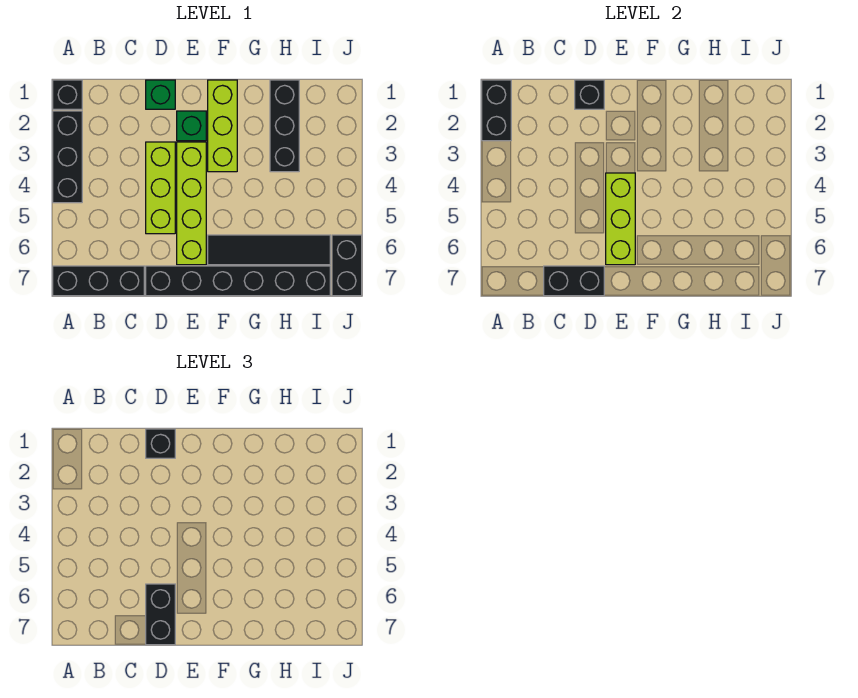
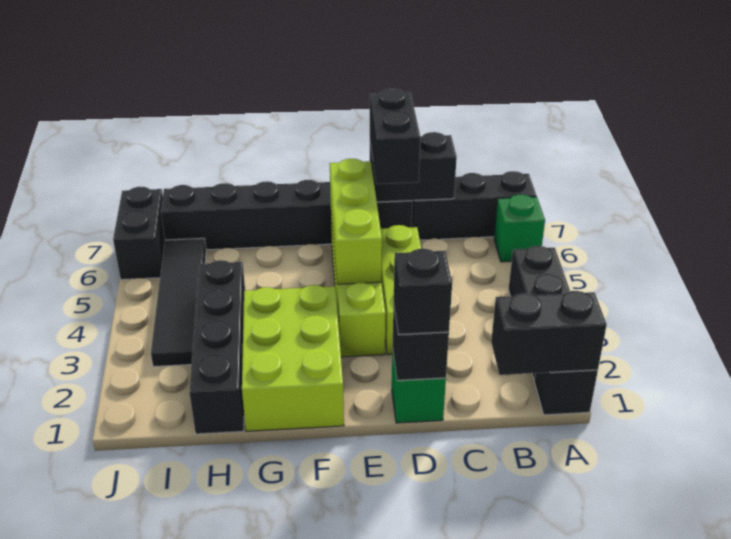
black brick A1:A2 level 2 -> black brick A1:B1 level 2
green brick E2 level 1 -> green brick A6 level 1
lime brick F1:F3 level 1 -> lime brick F1:G3 level 1
black tile F6:I6 level 1 -> black tile I3:I6 level 1
black brick H1:H3 level 1 -> black brick H1:H4 level 1

